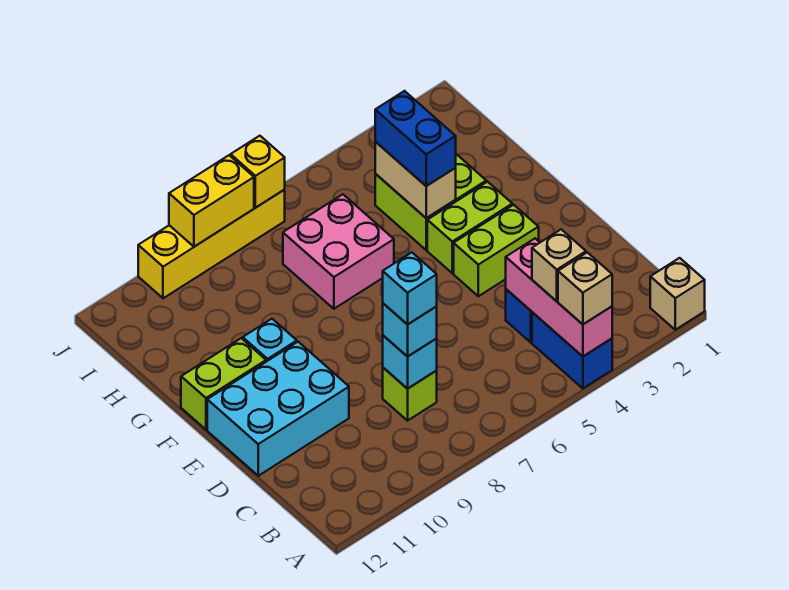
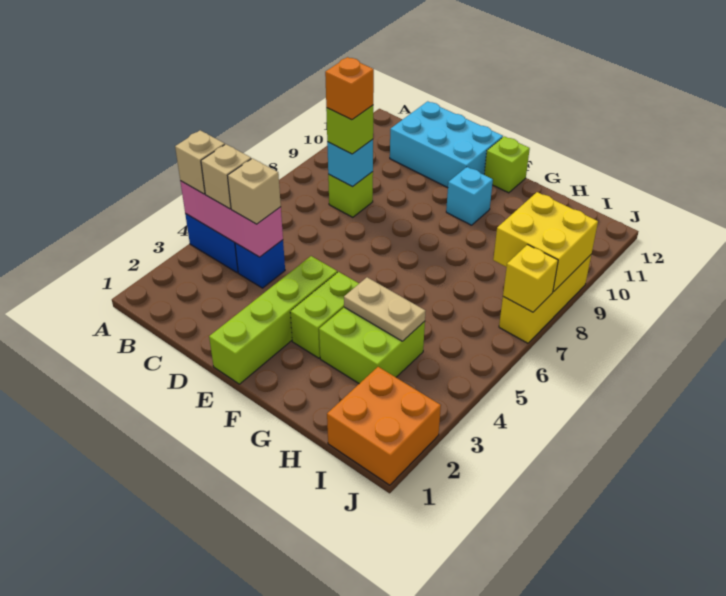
tan brick A1 level 1 -> tan brick C4 level 3
cyan brick C8 level 3 -> lime brick C8 level 3
cyan brick C8 level 4 -> orange brick C8 level 4
cyan brick D10:E12 level 1 -> cyan brick C11:E12 level 1
lime brick E3:E4 level 1 -> lime brick E1:E4 level 1
lime brick F11:F12 level 1 -> lime brick F12 level 1
tan brick G4:H4 level 2 -> tan plate G4:H4 level 2
blue brick G4:H4 level 3 -> none
pink brick G6:H7 level 1 -> none
none -> orange brick I1:J2 level 1
yellow brick J7:J10 level 1 -> yellow brick J7:J9 level 1
yellow brick J8:J9 level 2 -> yellow brick I8:J9 level 2

